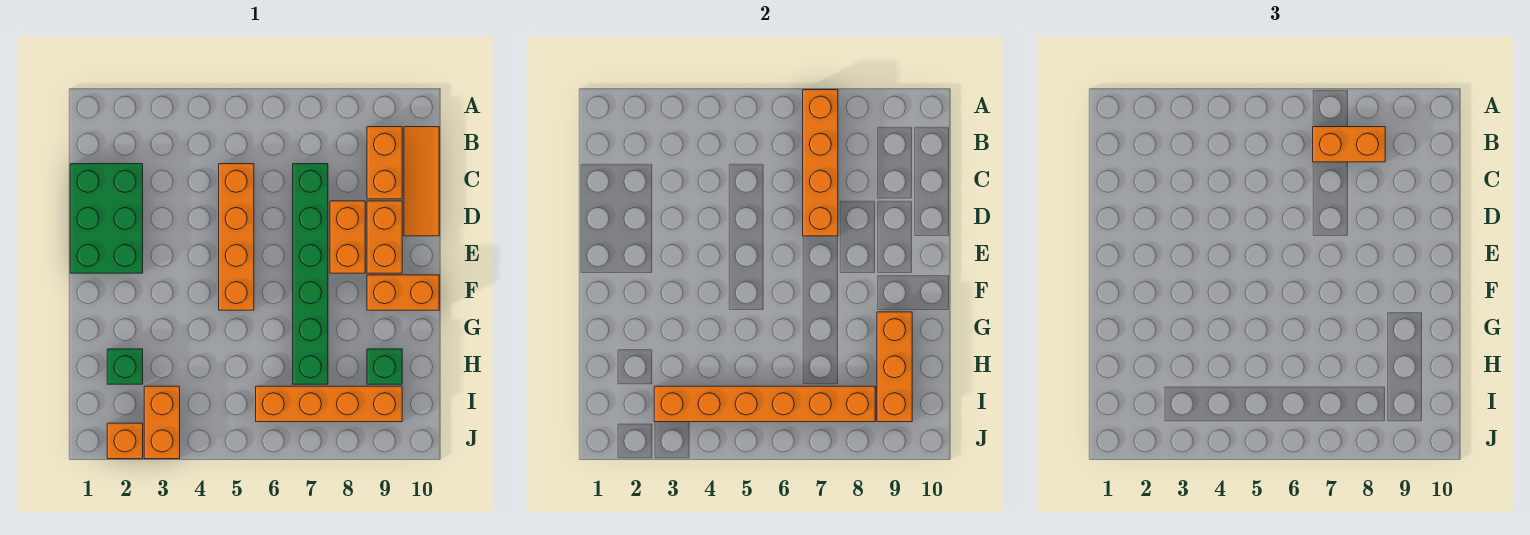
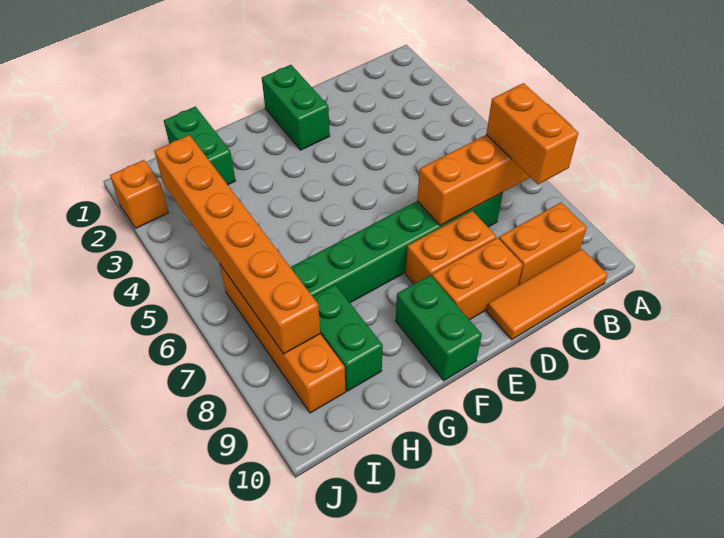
green brick C1:E2 level 1 -> green brick E1:E2 level 1
orange brick C5:F5 level 1 -> none
orange brick F9:F10 level 1 -> green brick F9:F10 level 1
orange brick G9:I9 level 2 -> none
green brick H2 level 1 -> green brick H1:H2 level 1
green brick H9 level 1 -> green brick H8:H9 level 1
orange brick I3:J3 level 1 -> none

